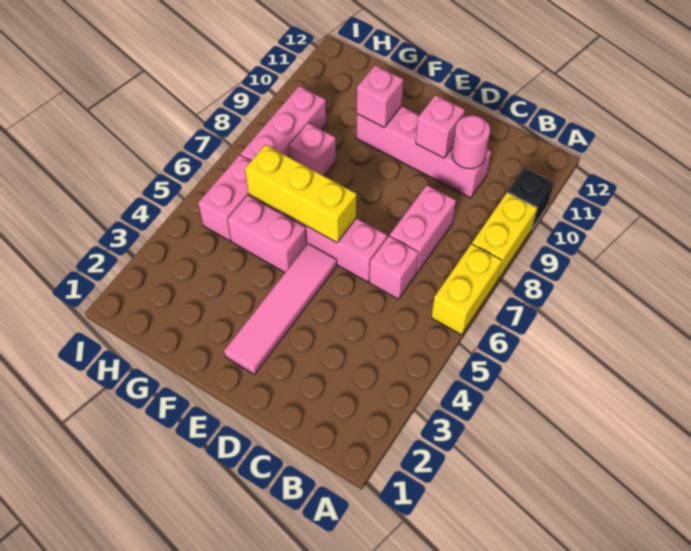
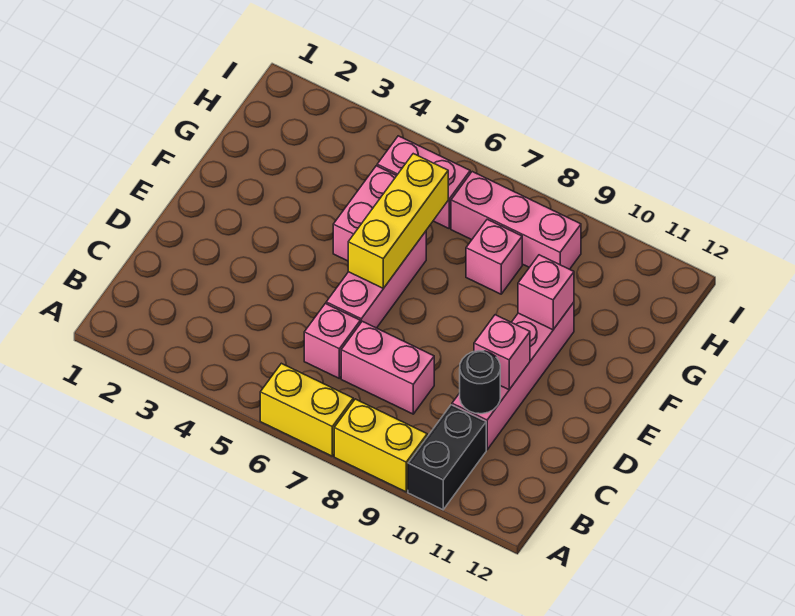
black brick A10 level 1 -> black brick A10:B10 level 1
pink round brick C10 level 2 -> black round brick C10 level 2
pink tile E2:E5 level 1 -> none

